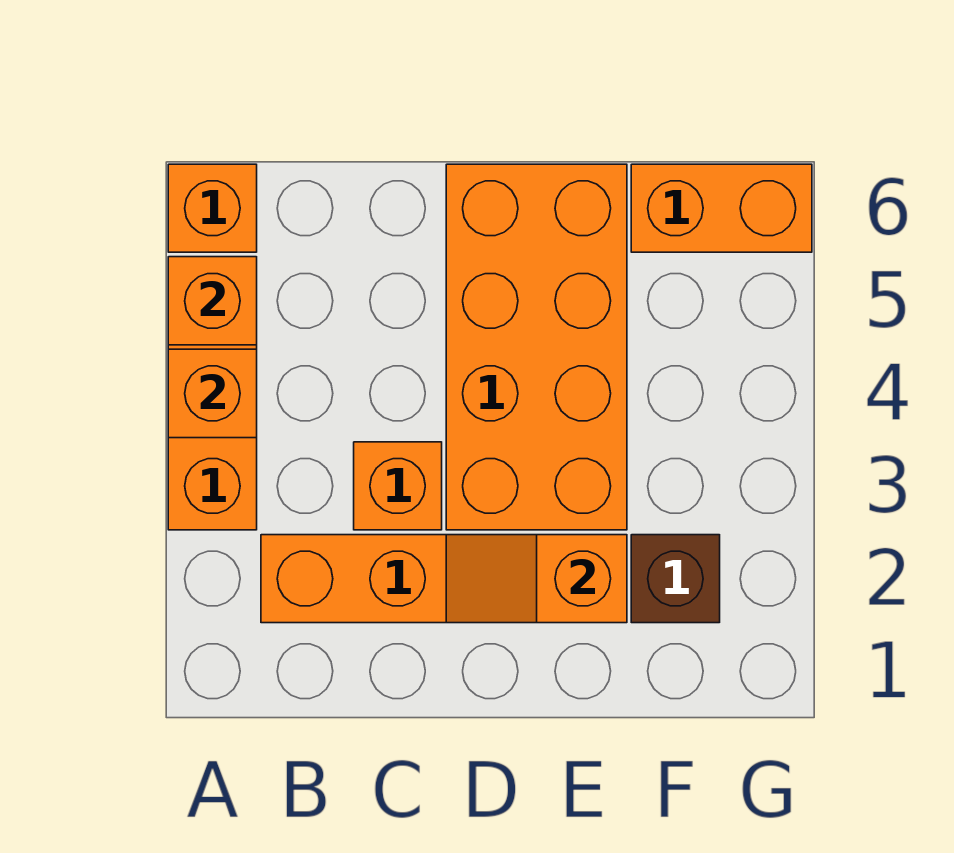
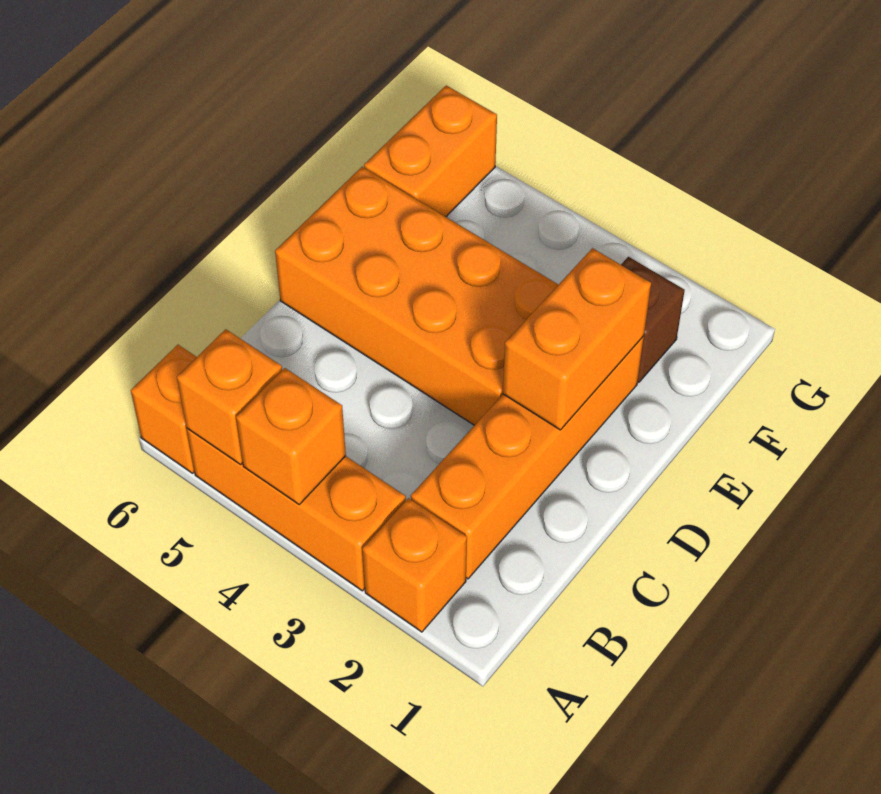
orange brick C3 level 1 -> orange brick A2 level 1
orange slope D2:E2 level 2 top E -> orange brick D2:E2 level 2

